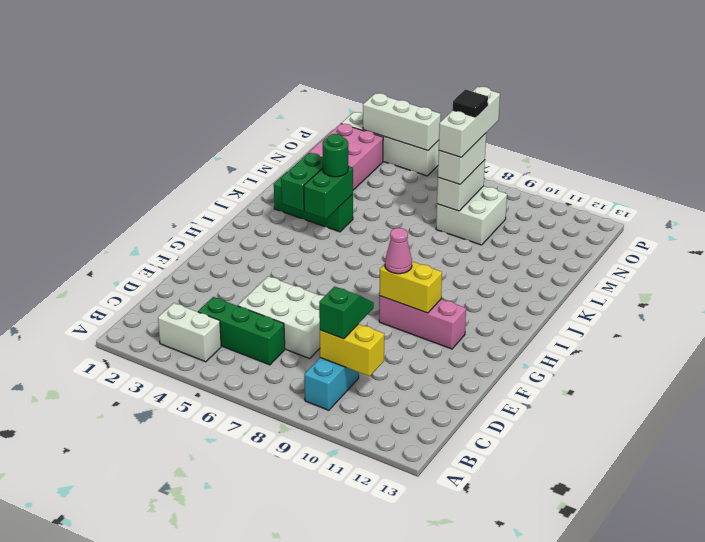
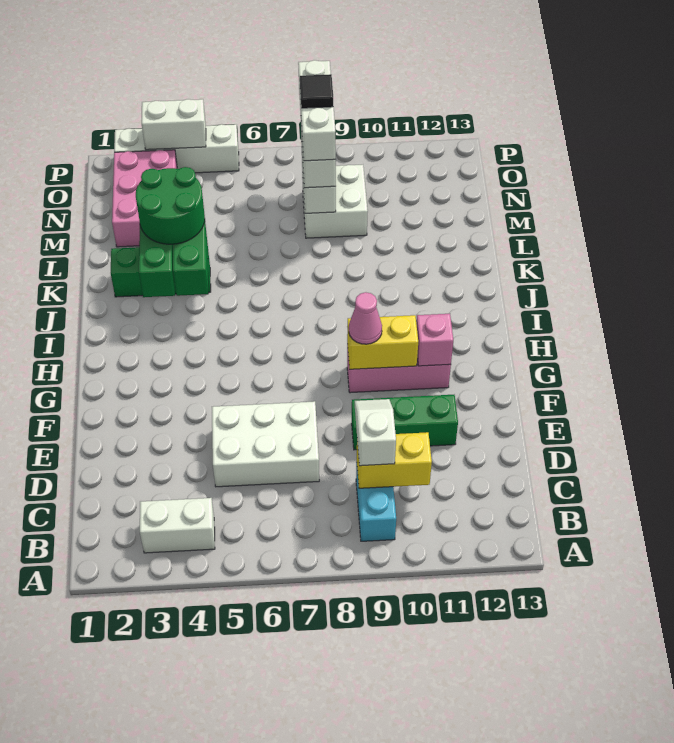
green brick C4:C6 level 1 -> green brick E9:E11 level 1
green slope C9:D9 level 3 top C -> white slope C9:D9 level 3 top C
none -> pink brick G11 level 2
green round brick K4 level 3 -> green round brick K3:L4 level 3
white brick P3:P5 level 2 -> white brick P3:P4 level 2

